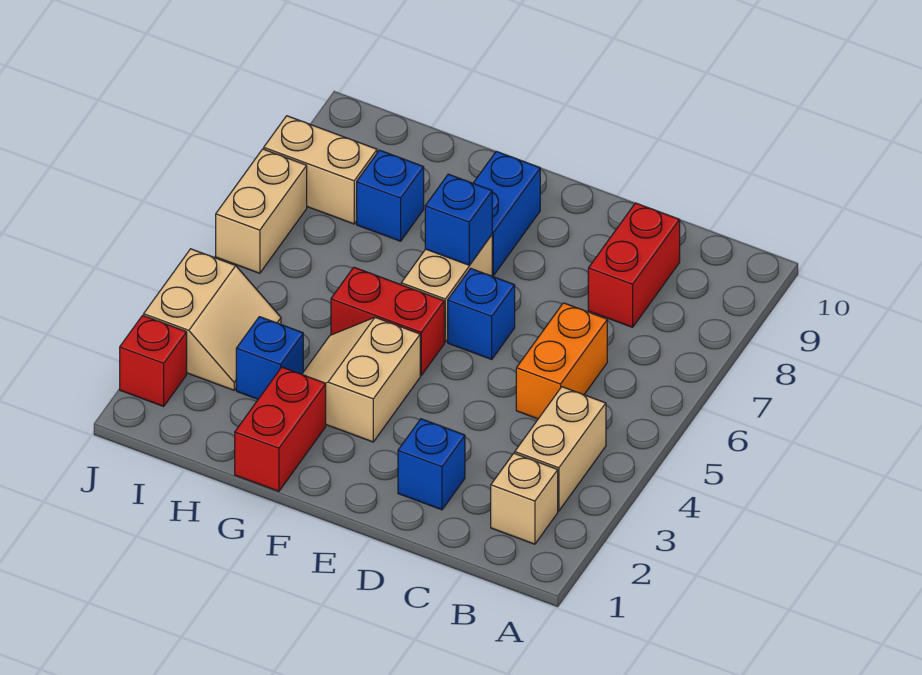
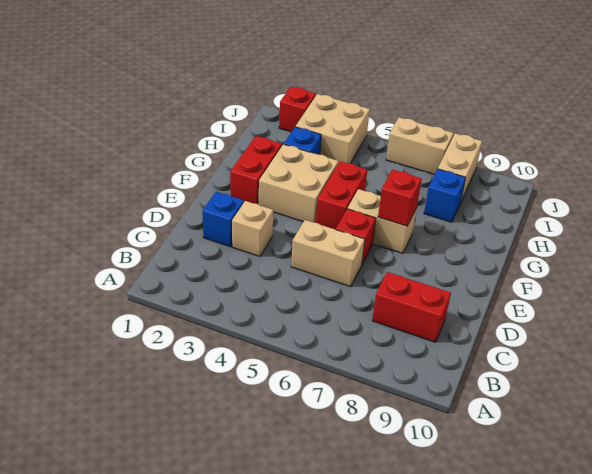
tan brick B2 level 1 -> tan brick D3 level 1
tan brick B3:B4 level 1 -> tan brick D5:D6 level 1
orange brick C5:C6 level 1 -> none
blue brick E6 level 1 -> red brick E6 level 1
tan slope F3:G4 level 1 top F -> tan brick F3:G4 level 1
blue brick F7 level 2 -> red brick F7 level 2
blue brick F8:F9 level 1 -> none
red brick G1:G2 level 1 -> red brick F2:G2 level 1
tan slope I3:J4 level 1 top J -> tan brick I3:J4 level 1

